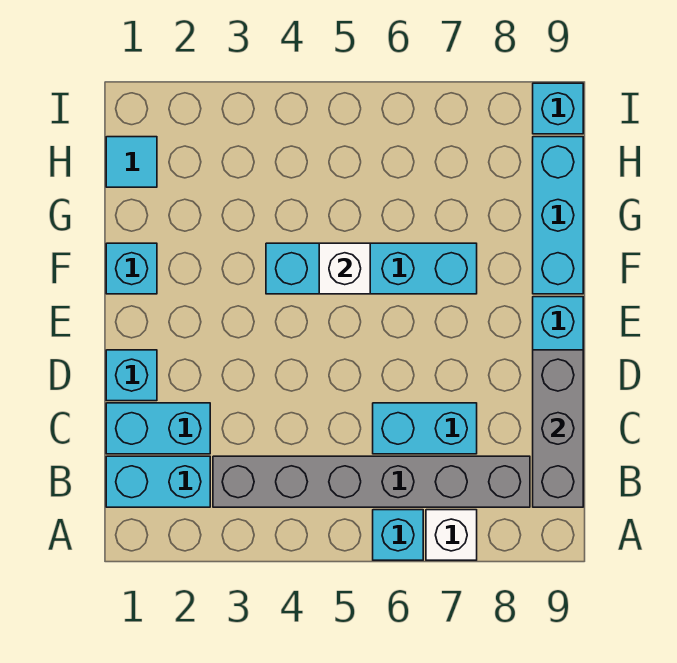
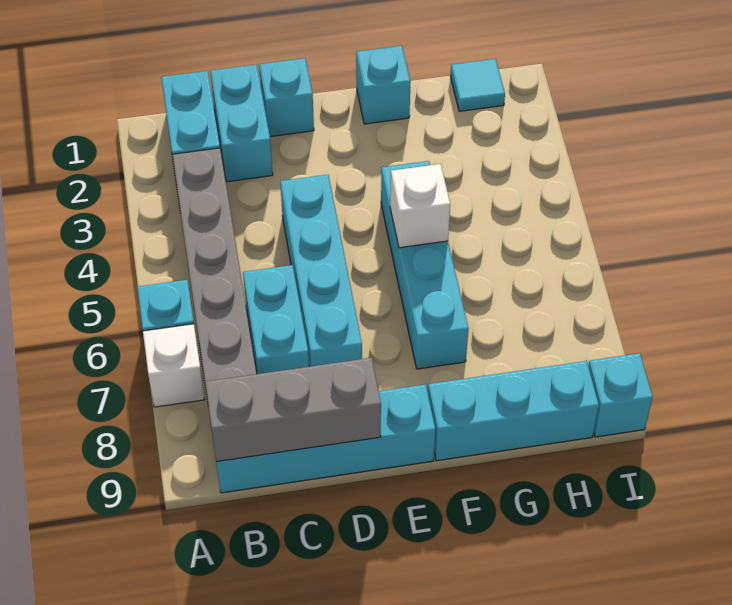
none -> cyan brick D4:D7 level 1

